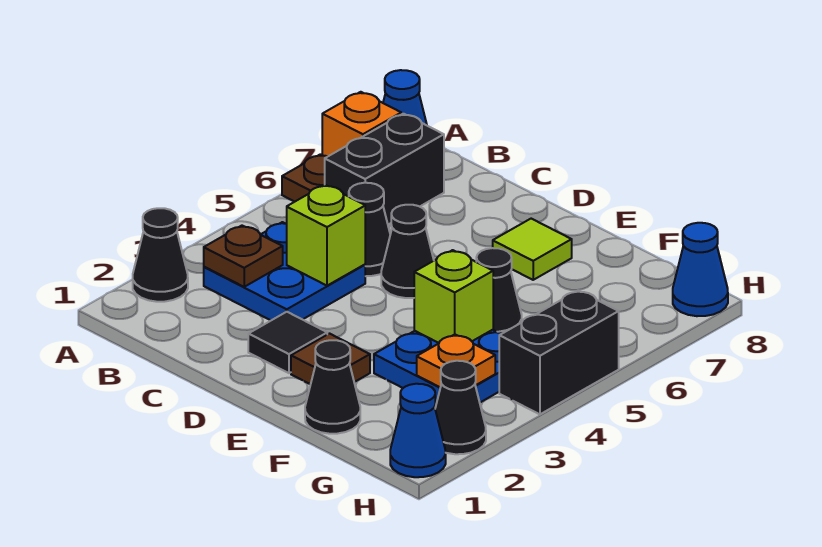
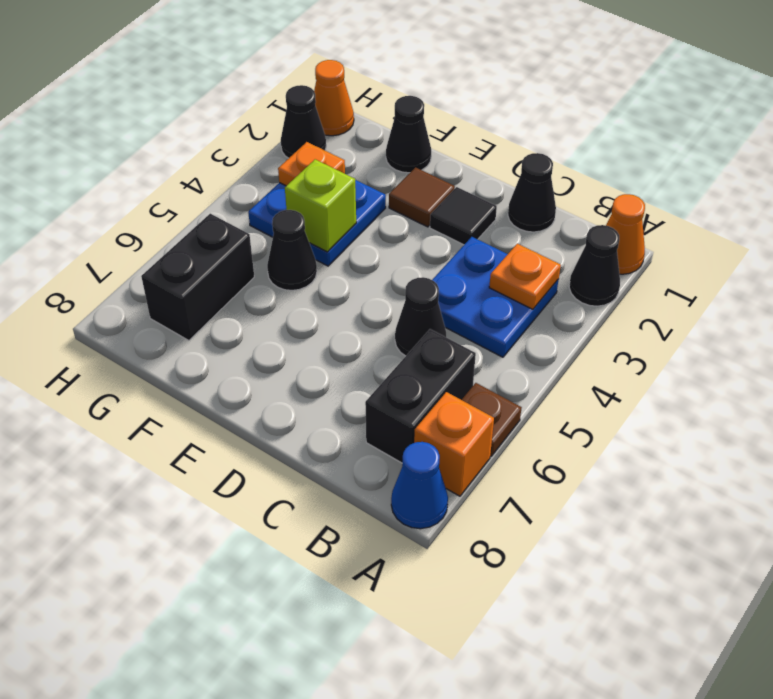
none -> orange cone A1 level 1
brown plate B3 level 2 -> orange plate B3 level 2
lime brick C4 level 2 -> none
black cone D5 level 1 -> black cone C1 level 1
lime tile E7 level 1 -> none
blue cone H1 level 1 -> orange cone H1 level 1
black brick H4:H5 level 1 -> black brick G6:G7 level 1
blue cone H8 level 1 -> none

